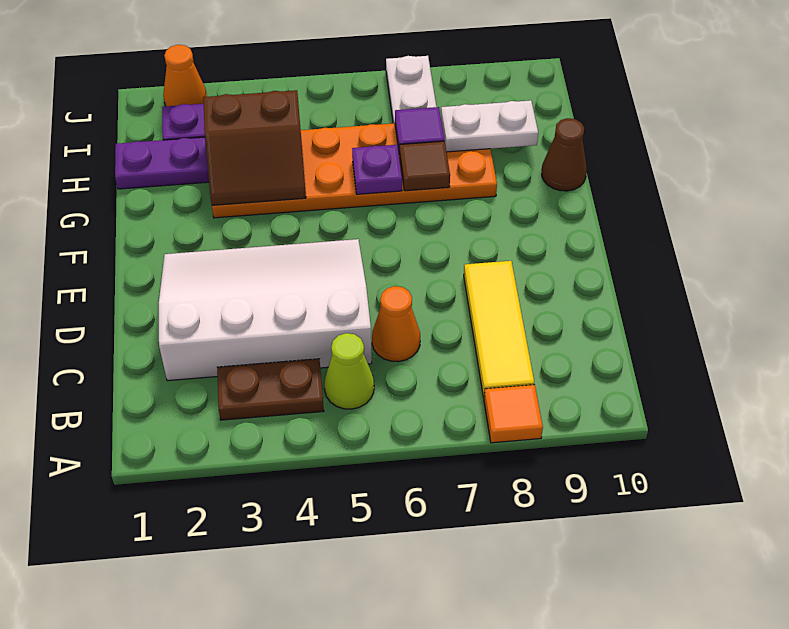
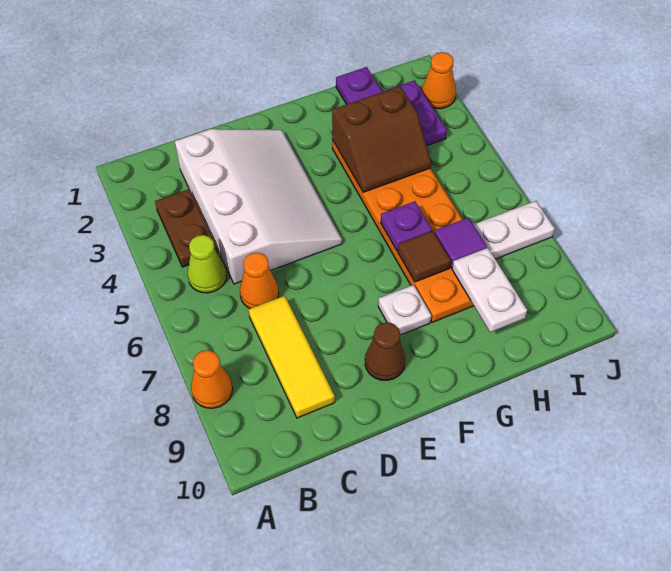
orange tile A8 level 1 -> orange cone A8 level 1
yellow tile B8:D8 level 1 -> yellow tile C7:C9 level 1
none -> white plate F8 level 1
brown slope G3:H4 level 2 top H -> brown slope G3:H4 level 2 top 3
brown cone G10 level 1 -> brown cone E9 level 1

